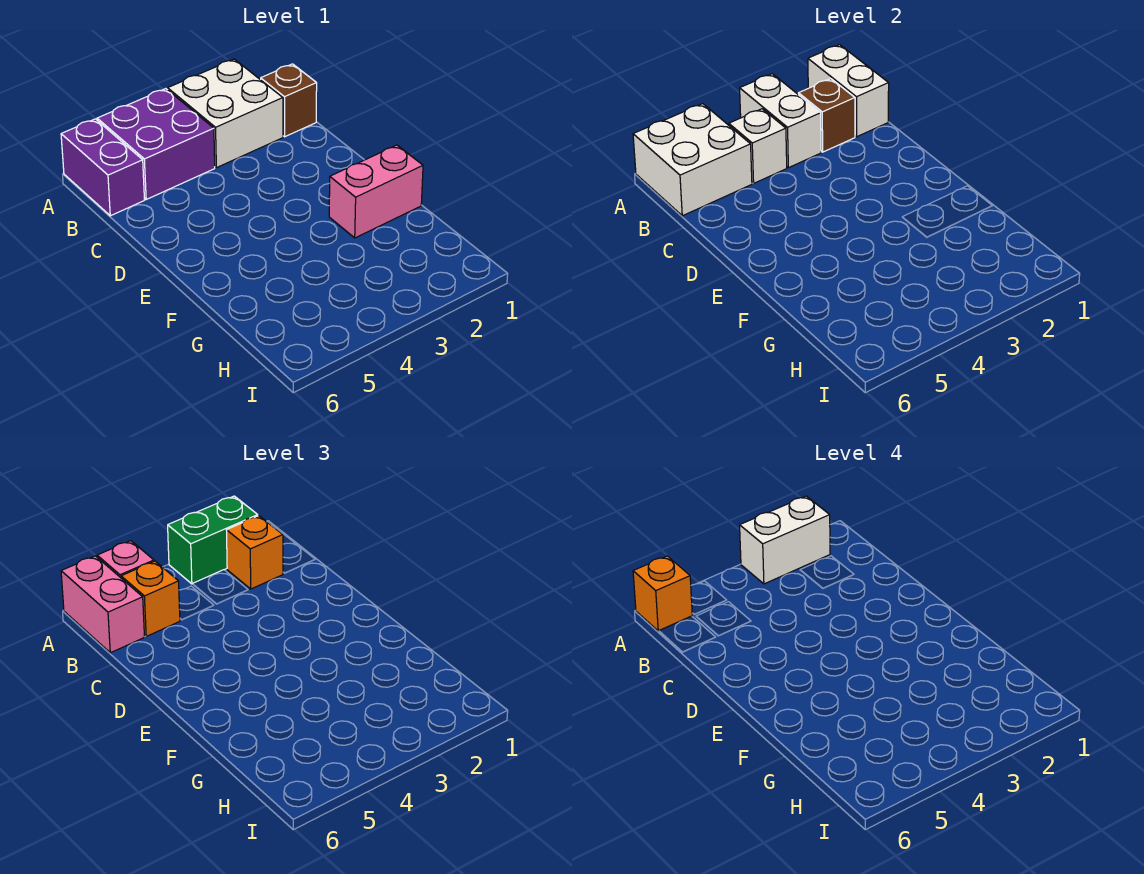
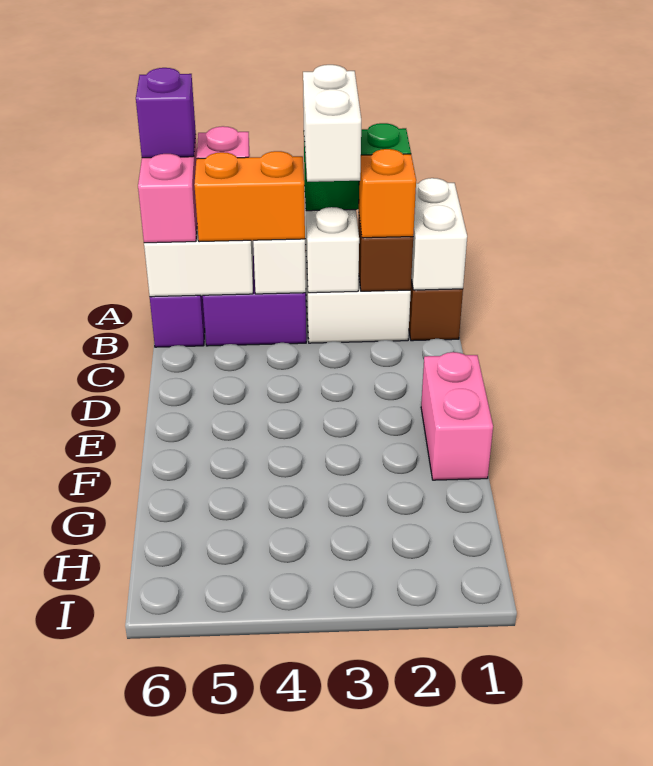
white brick A2:A3 level 4 -> white brick A3:B3 level 4
orange brick A6 level 4 -> purple brick A6 level 4
orange brick B5 level 3 -> orange brick B4:B5 level 3
pink brick F1:F2 level 1 -> pink brick E1:F1 level 1

